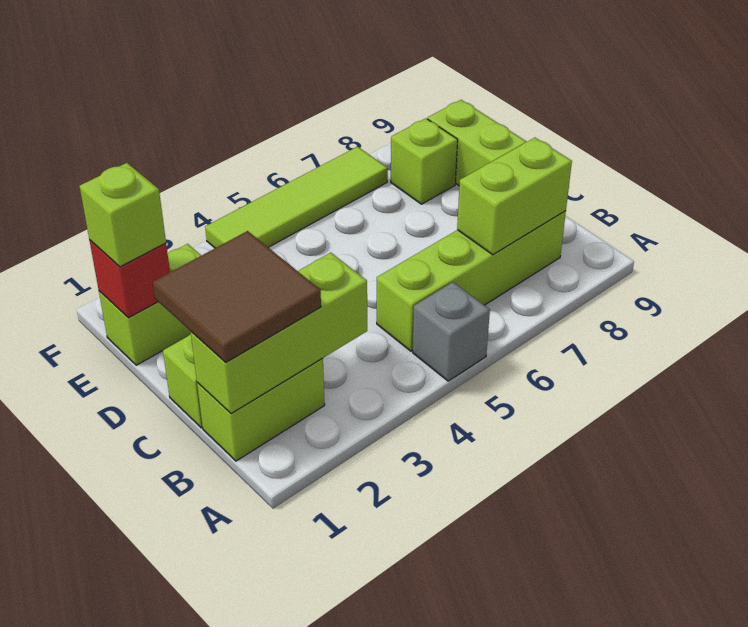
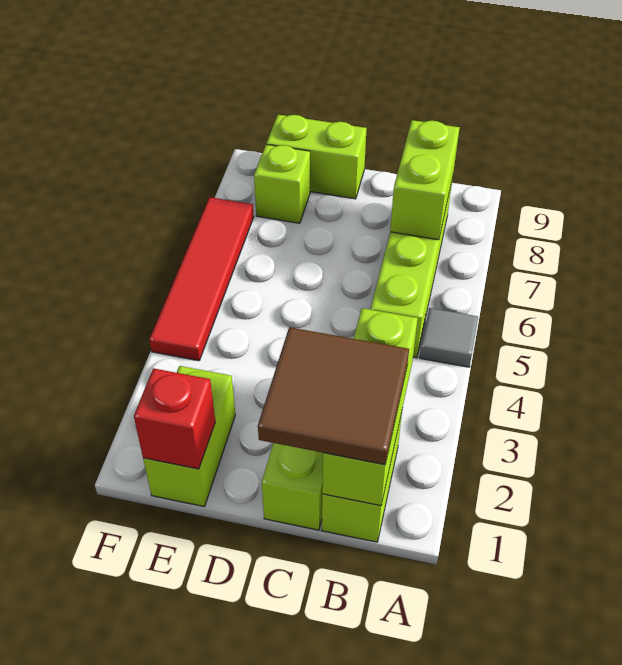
grey brick A5 level 1 -> grey tile A5 level 1
lime brick E1 level 3 -> none
lime tile F4:F7 level 1 -> red tile F4:F7 level 1

